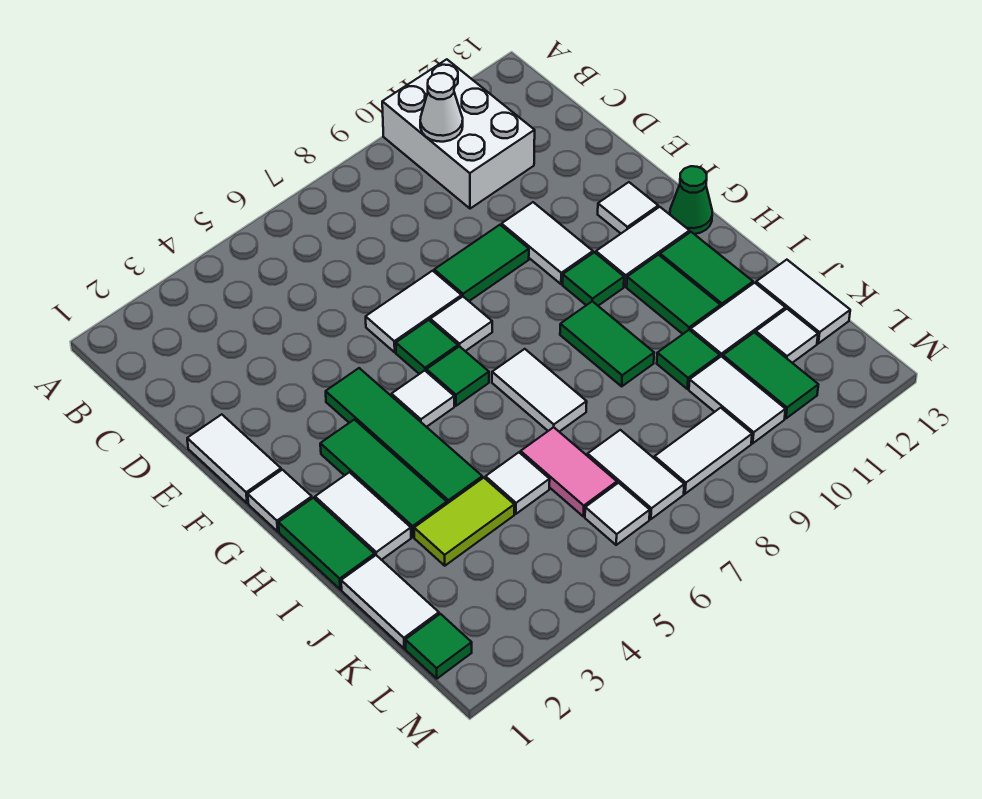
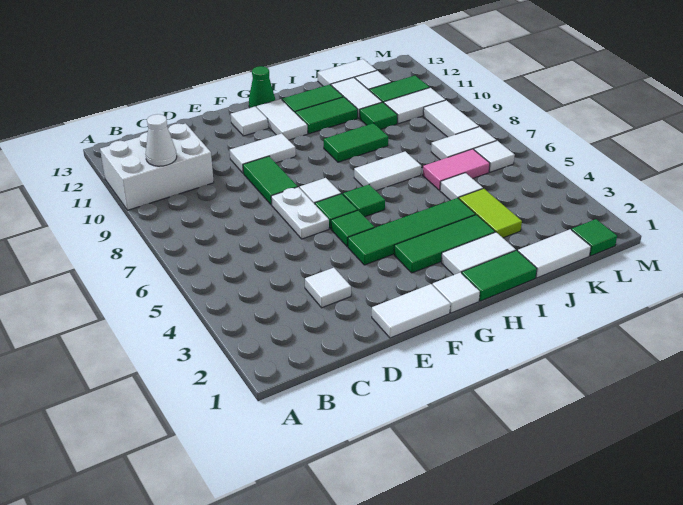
white tile E6:E7 level 1 -> white plate E6:E7 level 1
white tile G5 level 1 -> white tile D3 level 1
green tile G10 level 1 -> green tile F5 level 1

